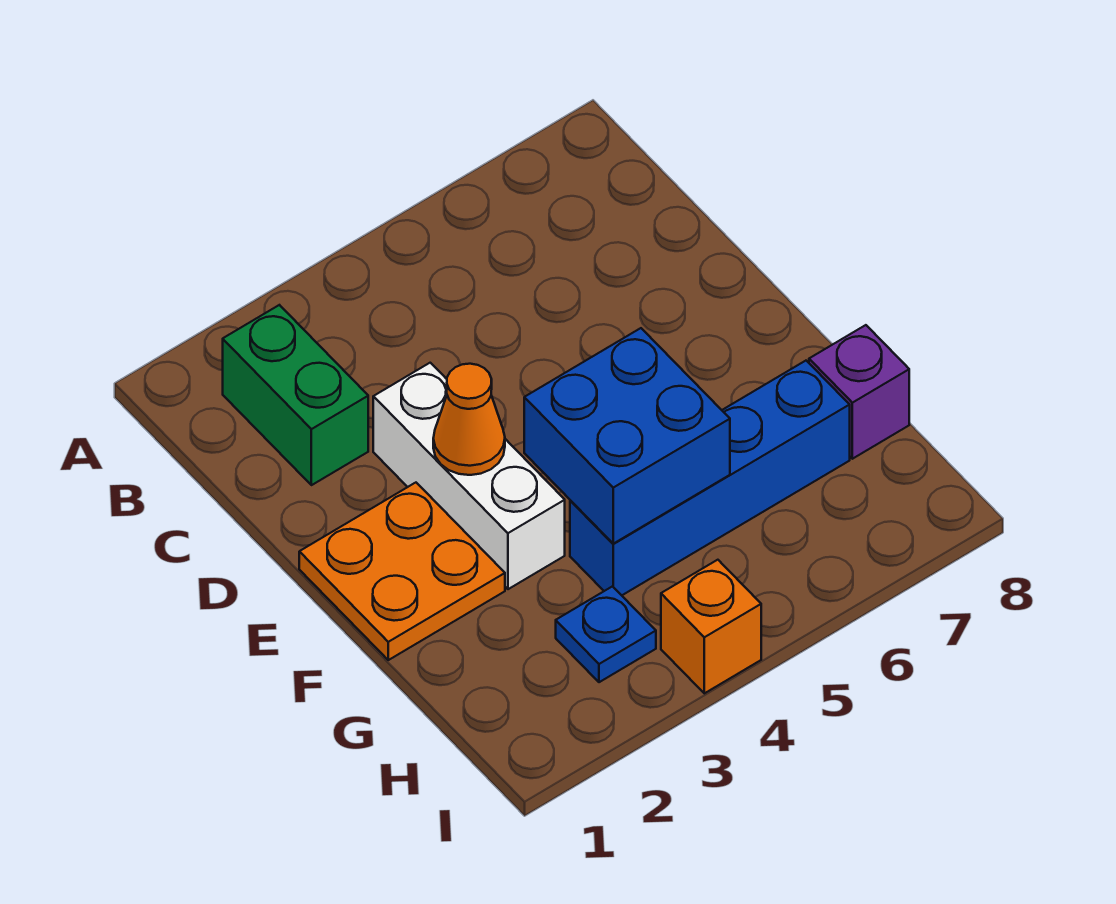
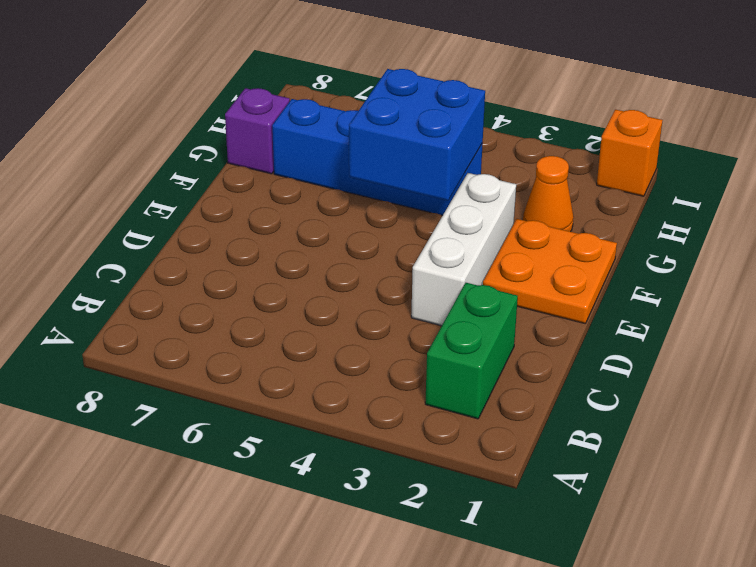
orange cone E3 level 2 -> orange cone G2 level 1
blue plate H3 level 1 -> none
orange brick I4 level 1 -> orange brick I1 level 1

